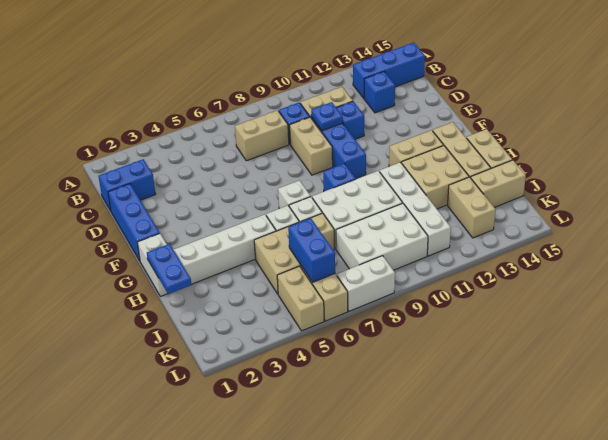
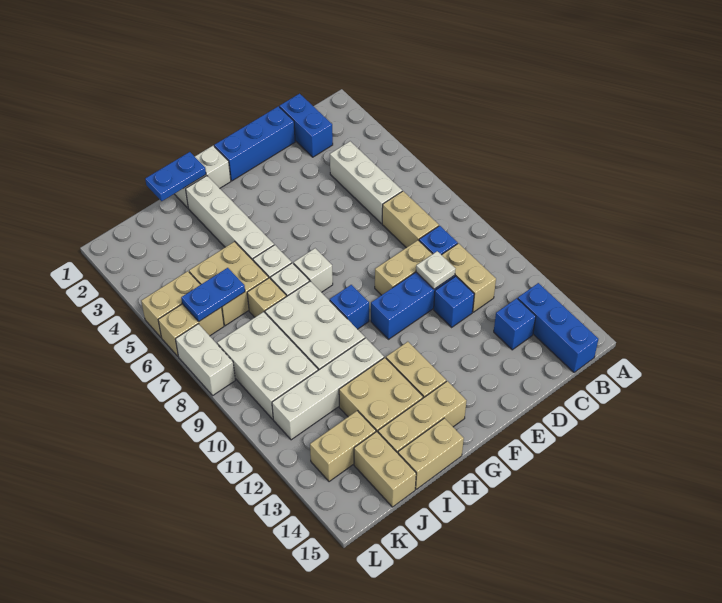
none -> white brick C4:C6 level 1
blue plate D10 level 2 -> white plate D10 level 2
blue brick J6:K6 level 2 -> blue plate J6:K6 level 2

